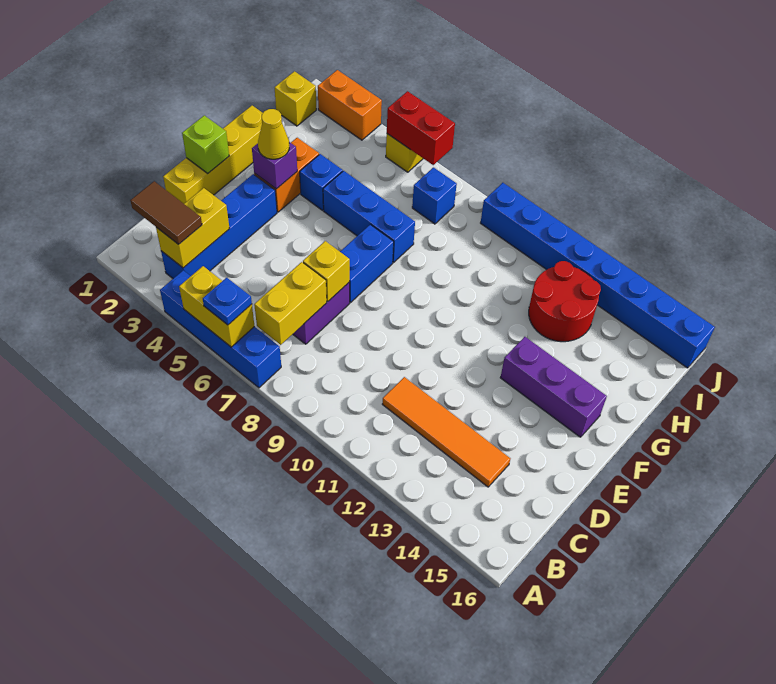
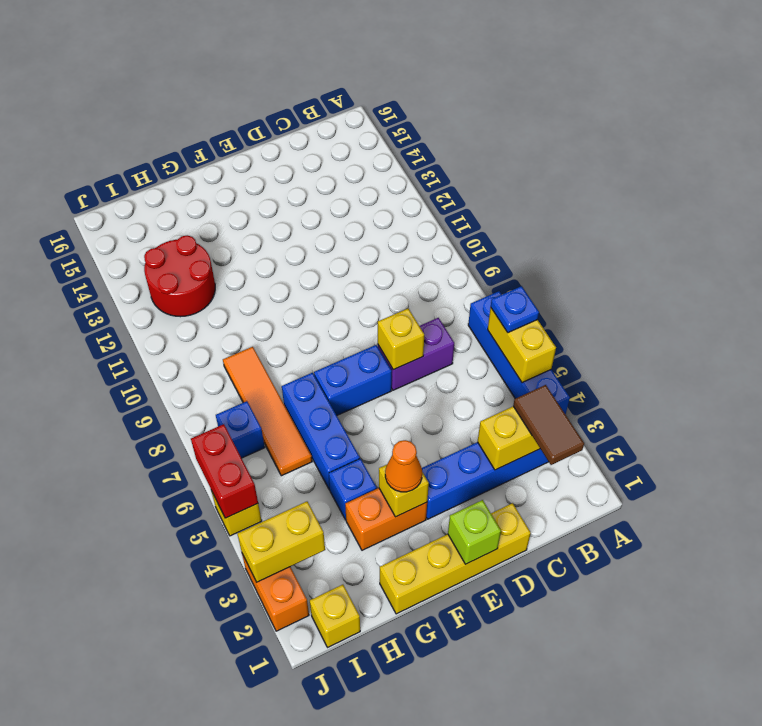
yellow brick B7:C7 level 2 -> yellow brick I3:J3 level 2
orange tile C11:C14 level 1 -> orange tile H6:H9 level 1
purple brick F3 level 2 -> yellow brick F3 level 2
yellow cone F3 level 3 -> orange cone F3 level 3
purple brick F13:F15 level 1 -> none
blue brick J9:J16 level 1 -> none

